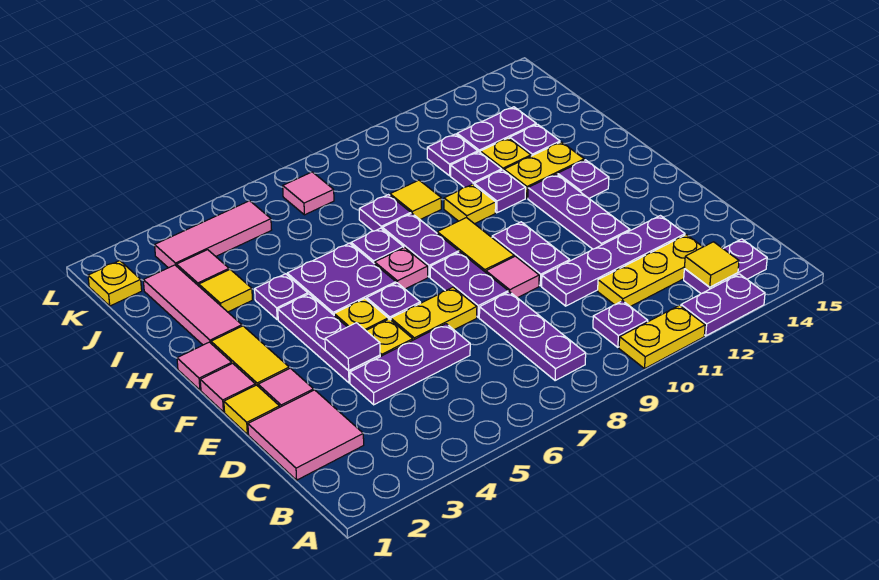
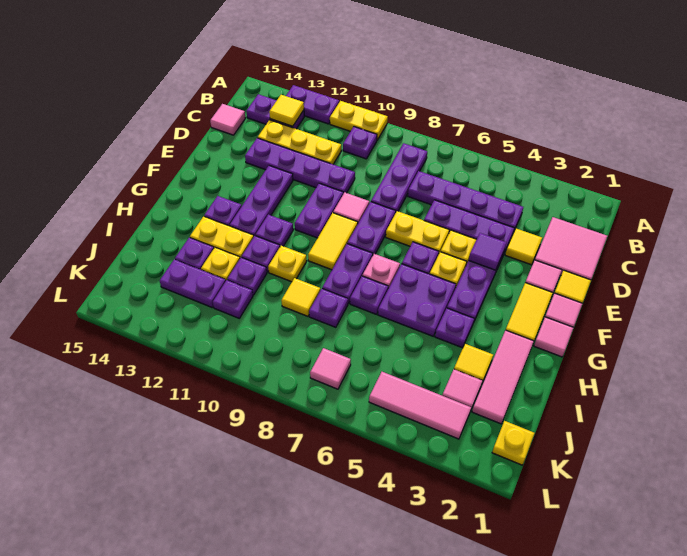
none -> purple plate C4:C7 level 1
none -> pink tile C15 level 1
none -> yellow tile D3 level 1
none -> purple plate G11 level 1

